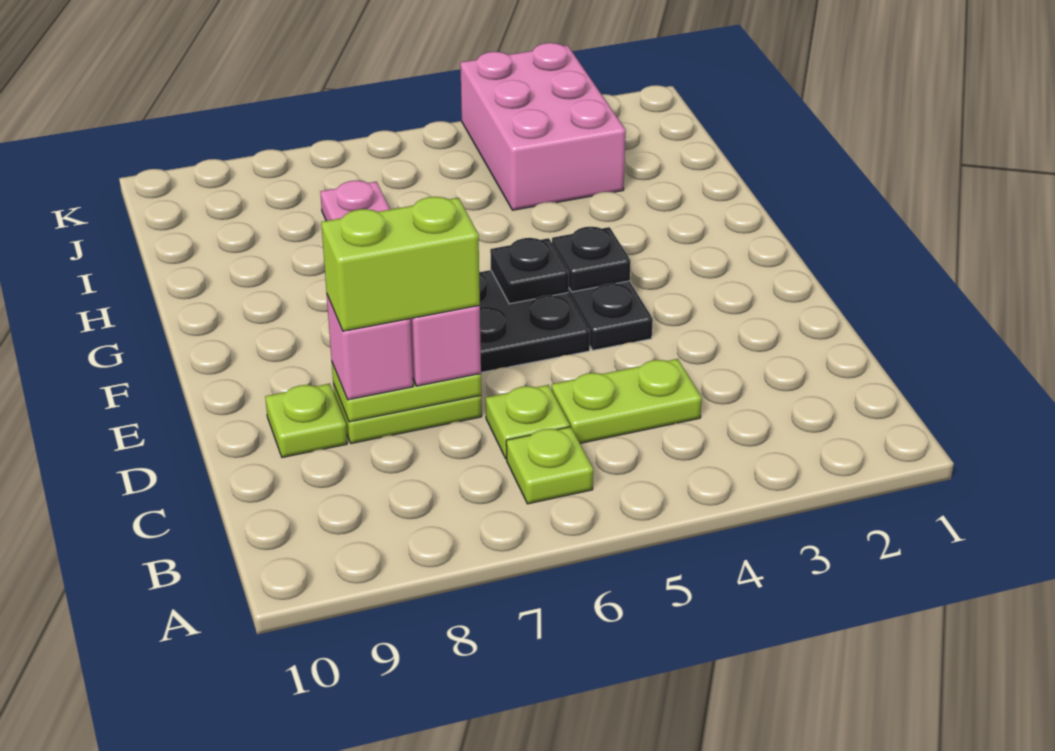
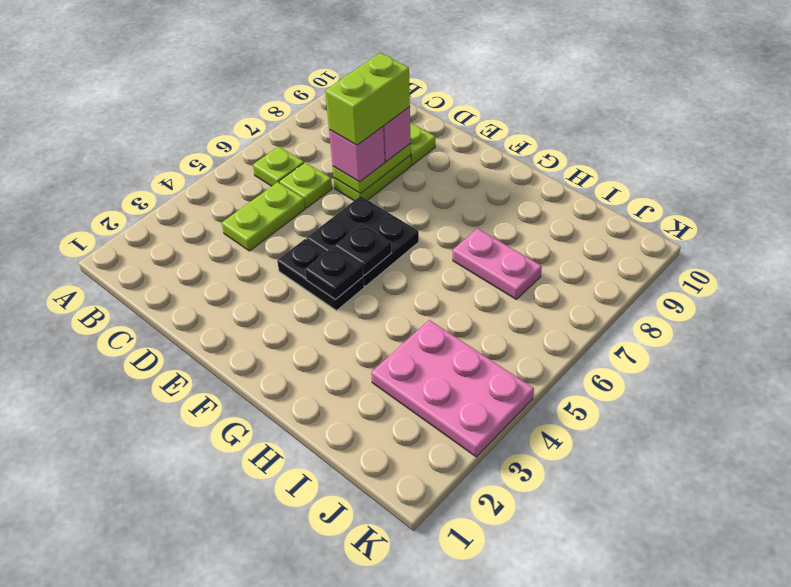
pink brick I3:K4 level 1 -> pink plate I3:K4 level 1

